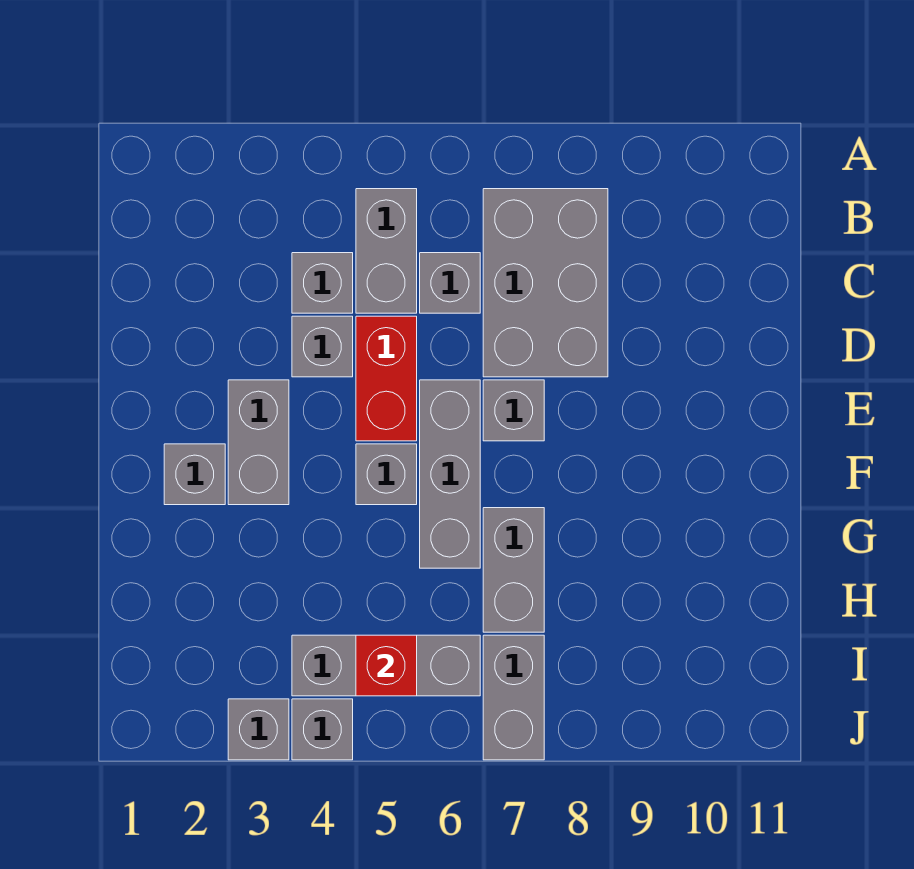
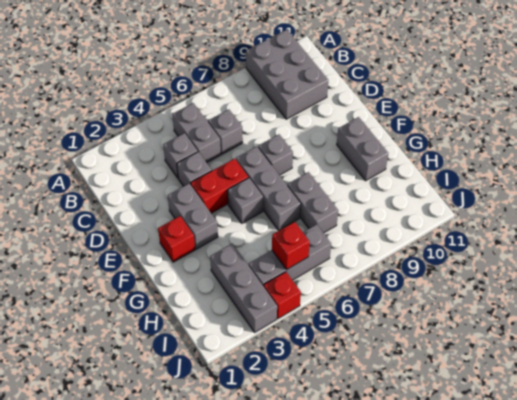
grey brick B7:D8 level 1 -> grey brick A9:C10 level 1
red brick D5:E5 level 1 -> red brick E4:E5 level 1
grey brick F2 level 1 -> red brick F2 level 1
grey brick I7:J7 level 1 -> grey brick F10:G10 level 1
grey brick J3 level 1 -> grey brick H3:J3 level 1
grey brick J4 level 1 -> red brick J4 level 1

